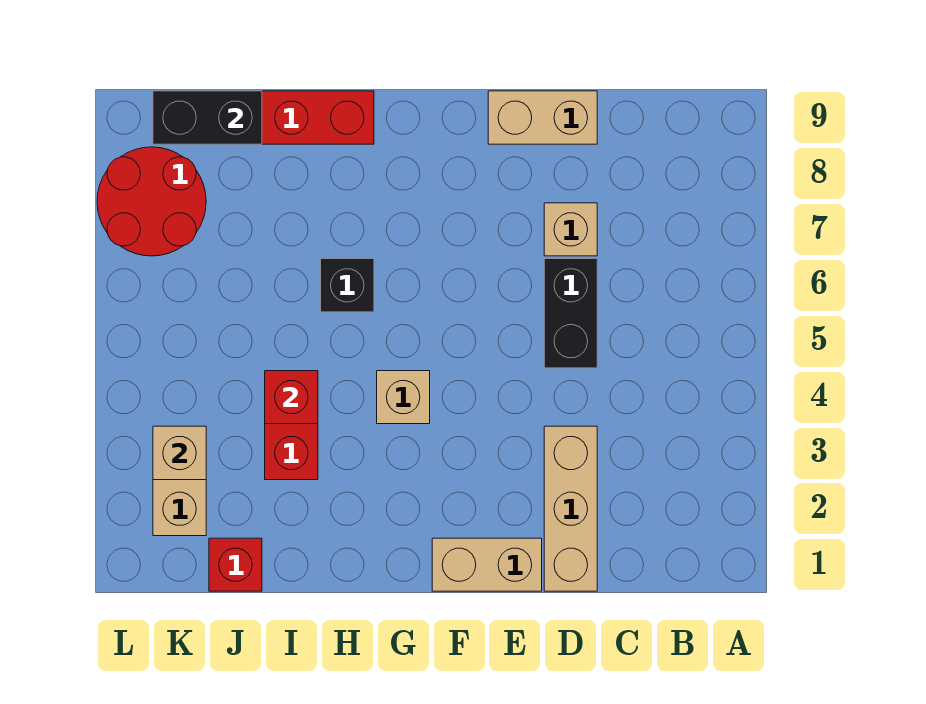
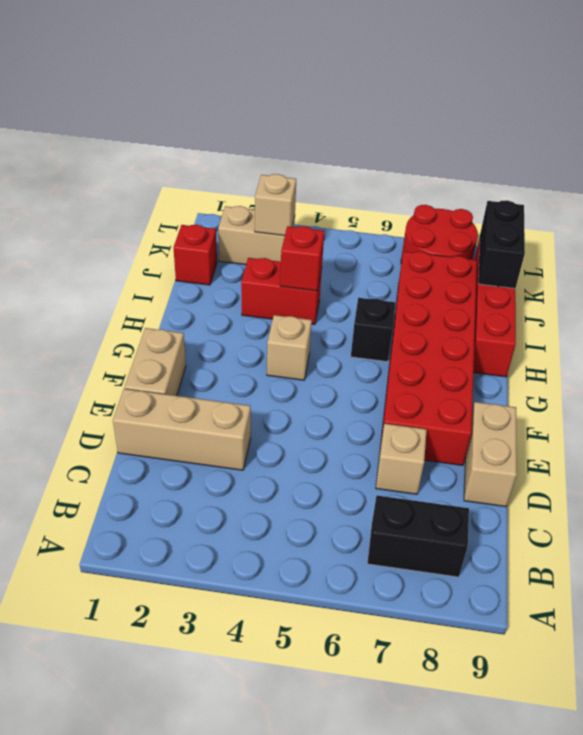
black brick D5:D6 level 1 -> black brick B7:B8 level 1
none -> red brick E7:J8 level 1

